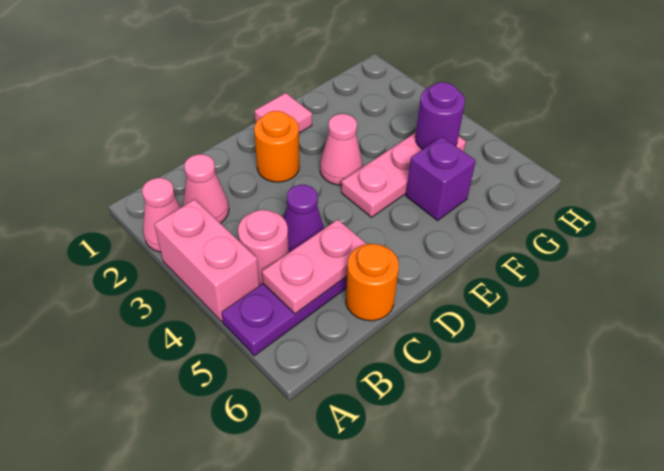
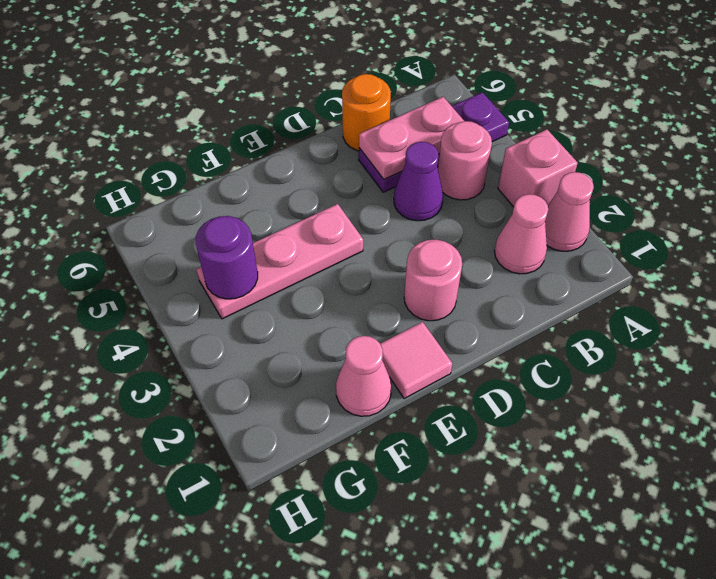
pink brick A3:A4 level 1 -> pink brick A3 level 1
orange round brick D2 level 1 -> pink round brick D2 level 1
pink cone E3 level 1 -> pink cone F1 level 1
purple brick F5 level 1 -> none

